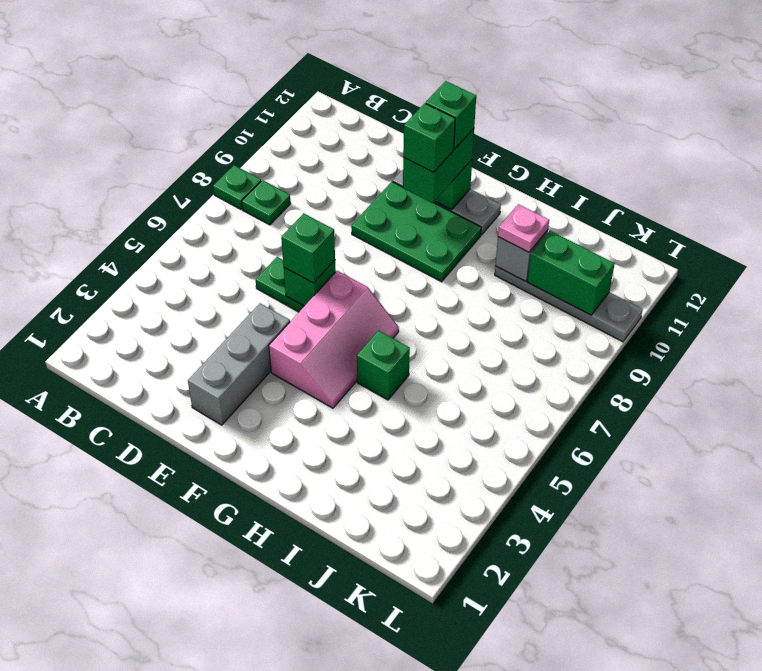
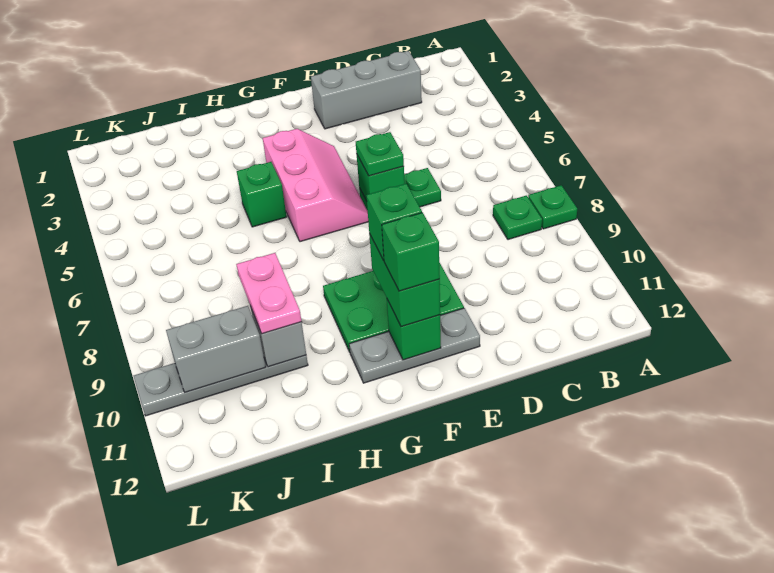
grey brick E2:E4 level 1 -> grey brick C2:E2 level 1
green brick E6 level 3 -> green plate E6 level 3
pink slope F4:G6 level 1 top F -> pink slope F4:G6 level 1 top G
pink plate I10 level 3 -> pink plate I9:I10 level 3
green brick J10:K10 level 2 -> grey brick J10:K10 level 2

